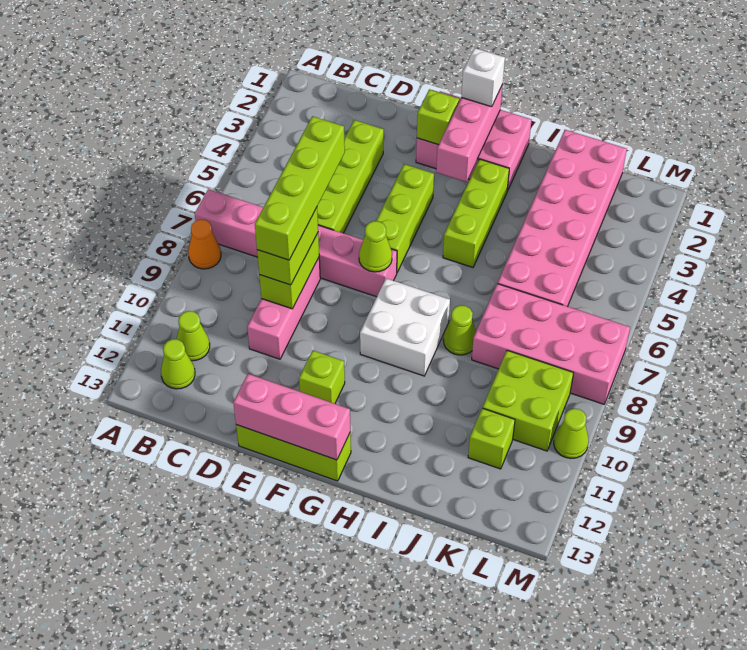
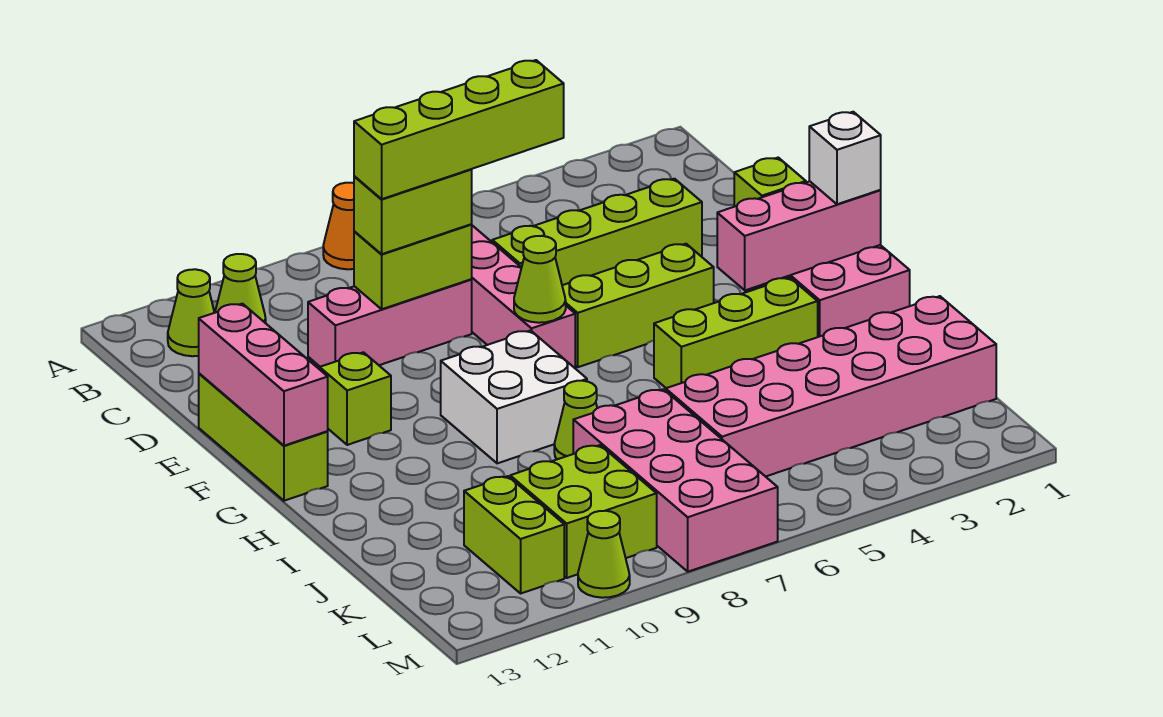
lime brick K11 level 1 -> lime brick K11:L11 level 1

